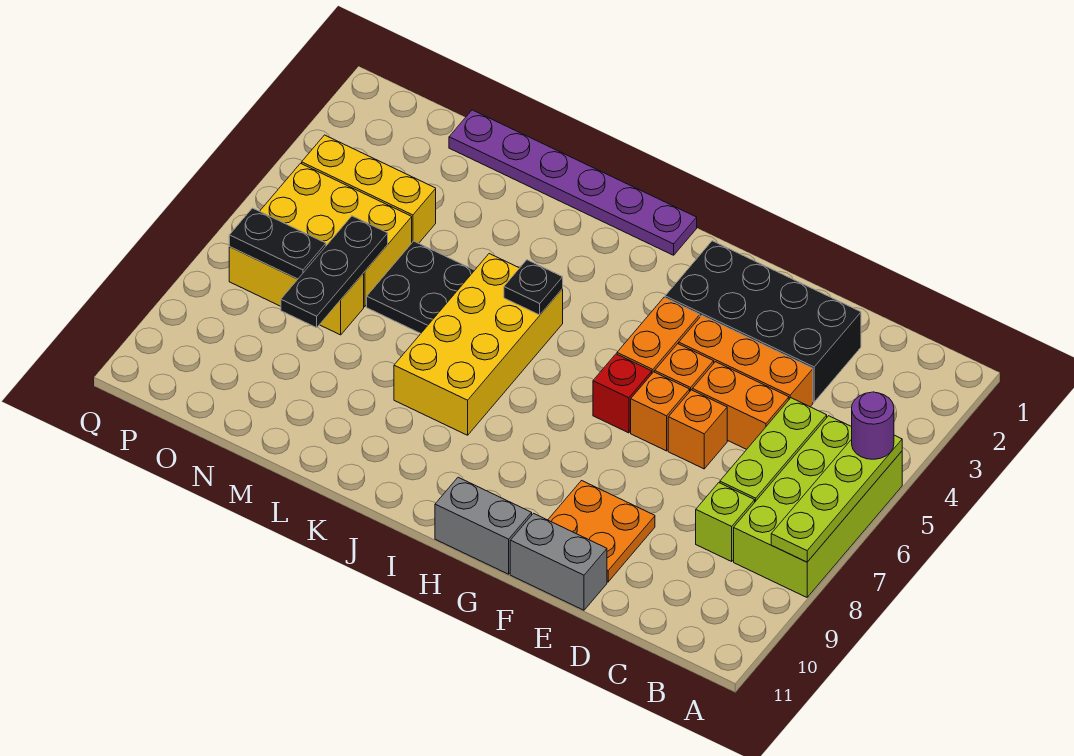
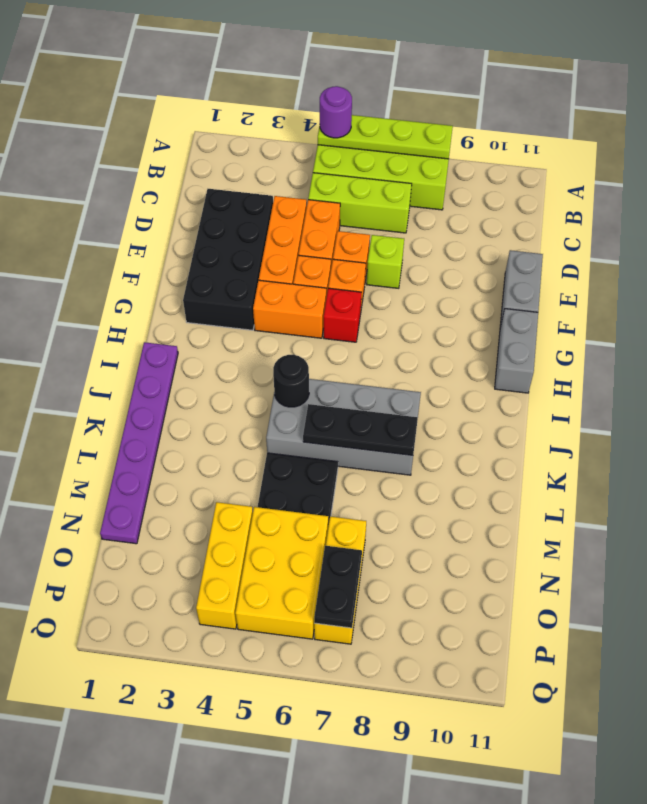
lime brick C8 level 1 -> lime brick E7 level 1
orange plate E9:F10 level 1 -> none
yellow brick J5:K8 level 1 -> grey brick J5:K8 level 1
black plate J5 level 2 -> black round brick J5 level 2
black plate N6:N8 level 2 -> black plate K6:K8 level 2

